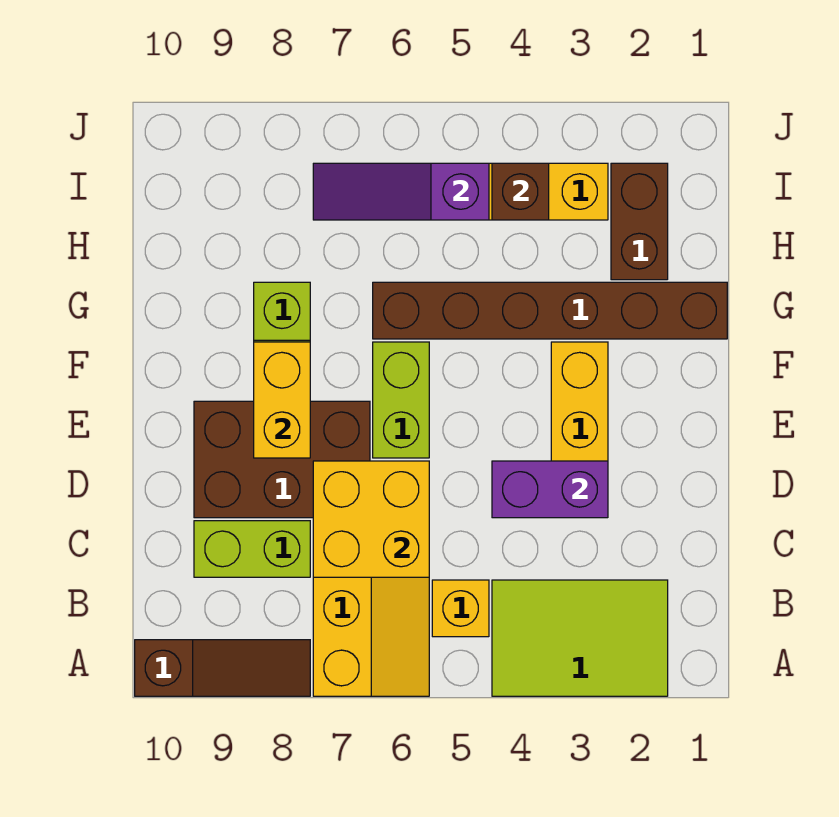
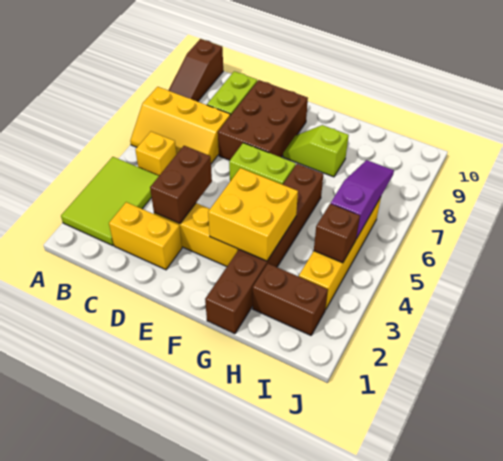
yellow brick C6:D7 level 2 -> yellow brick F3:G4 level 2
purple brick D3:D4 level 2 -> brown brick D3:D4 level 2
yellow brick E8:F8 level 2 -> yellow brick C2:D2 level 1

